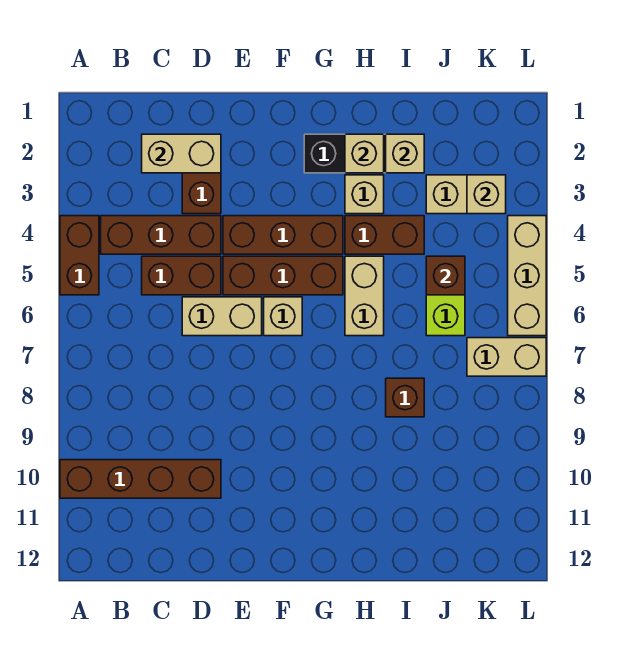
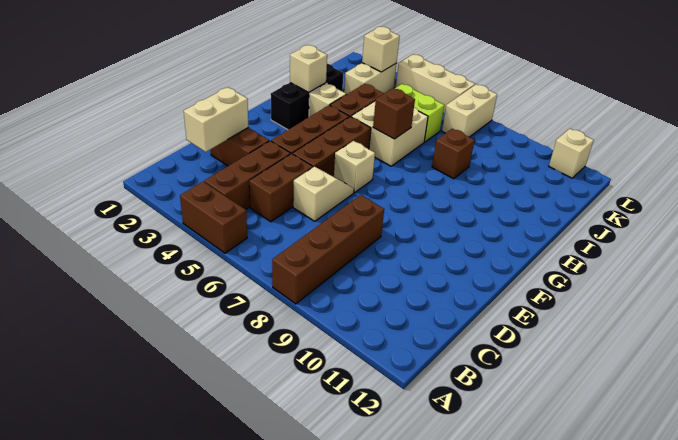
brown brick A10:D10 level 1 -> brown brick A8:D8 level 1
tan brick D6:E6 level 1 -> tan slope D6:E6 level 1 top D
tan brick H5:H6 level 1 -> tan brick H5:I6 level 1
tan brick I2 level 2 -> tan brick L11 level 1
brown brick J5 level 2 -> brown brick H6 level 2

